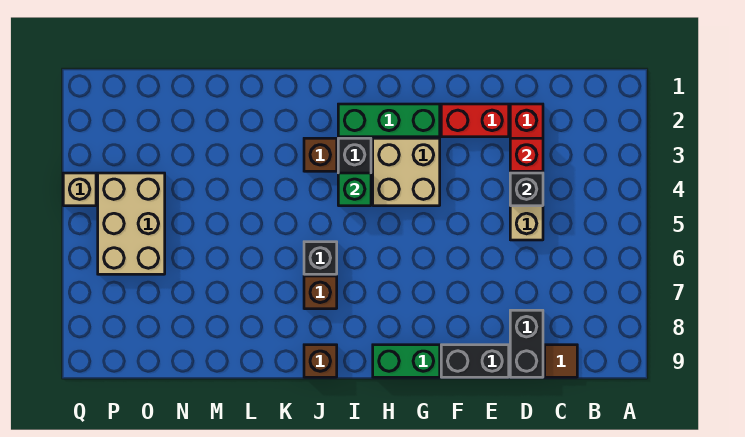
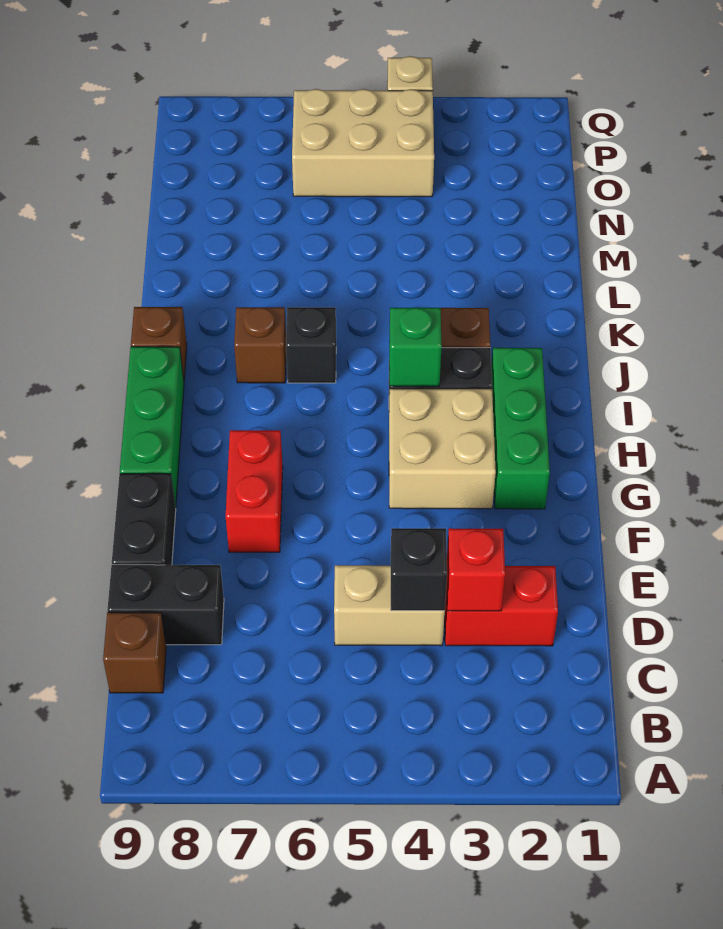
brown tile C9 level 1 -> brown brick C9 level 1
red brick E2:F2 level 1 -> red brick F7:G7 level 1
green brick G9:H9 level 1 -> green brick G9:I9 level 1

